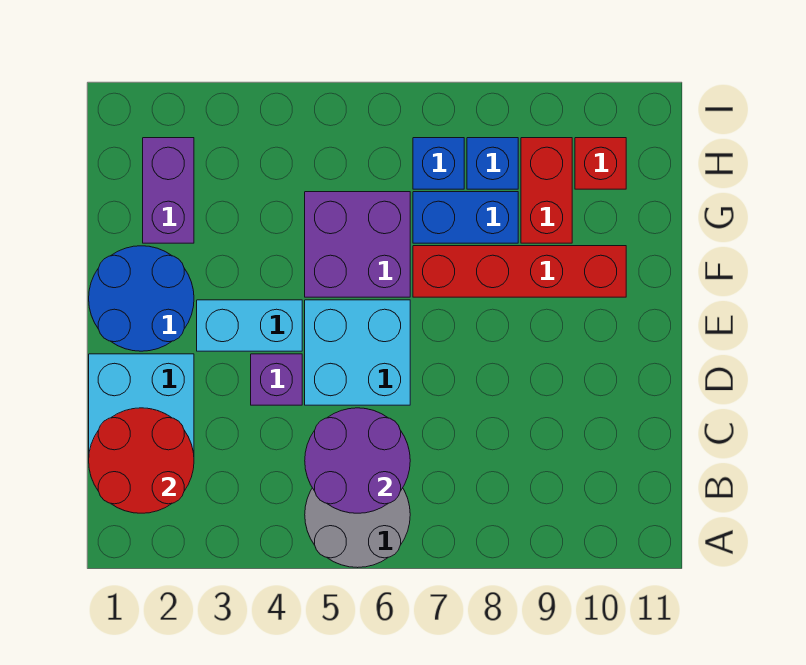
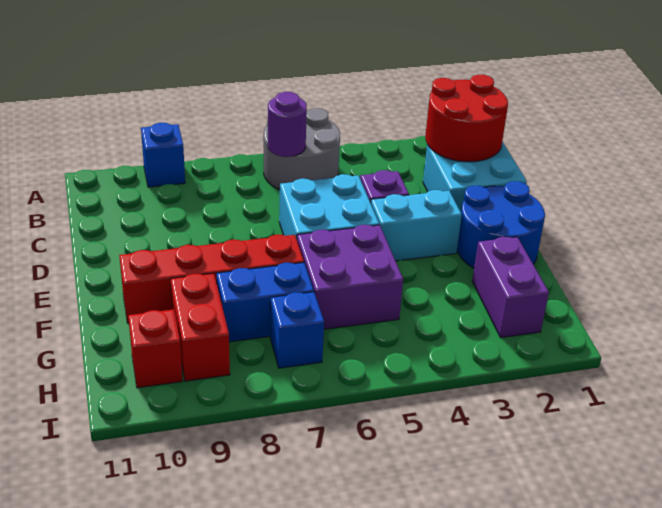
purple round brick B5:C6 level 2 -> purple round brick B6 level 2
blue brick H8 level 1 -> blue brick A9 level 1

